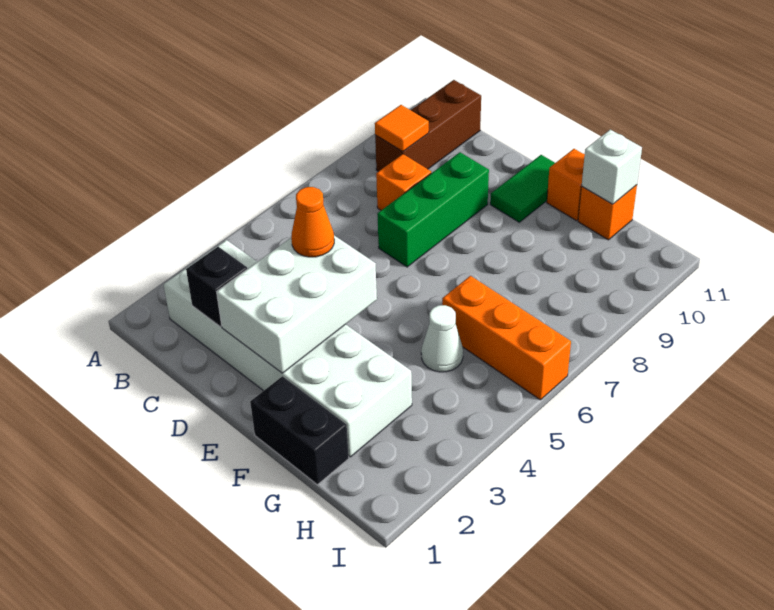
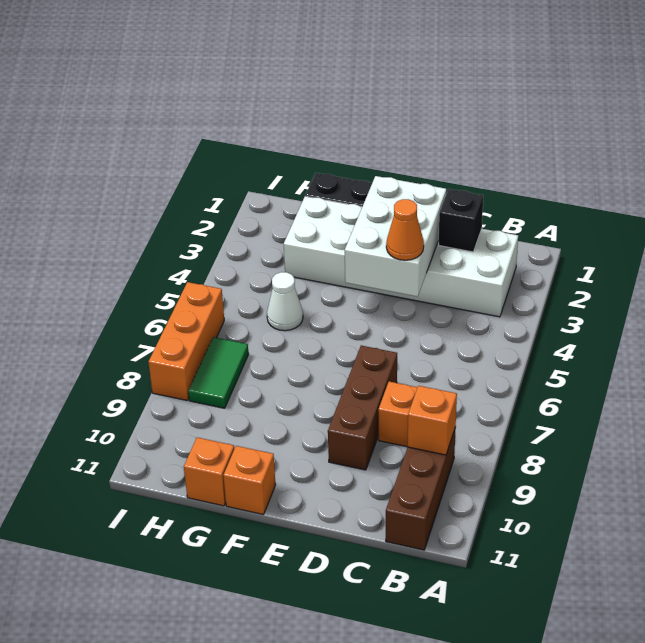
orange tile B9 level 2 -> orange brick B9 level 2
green brick D7:D9 level 1 -> brown brick D7:D9 level 1
green tile E10:E11 level 1 -> green tile H7:H8 level 1
orange brick G6:I6 level 1 -> orange brick I6:I8 level 1
white brick G11 level 2 -> none

